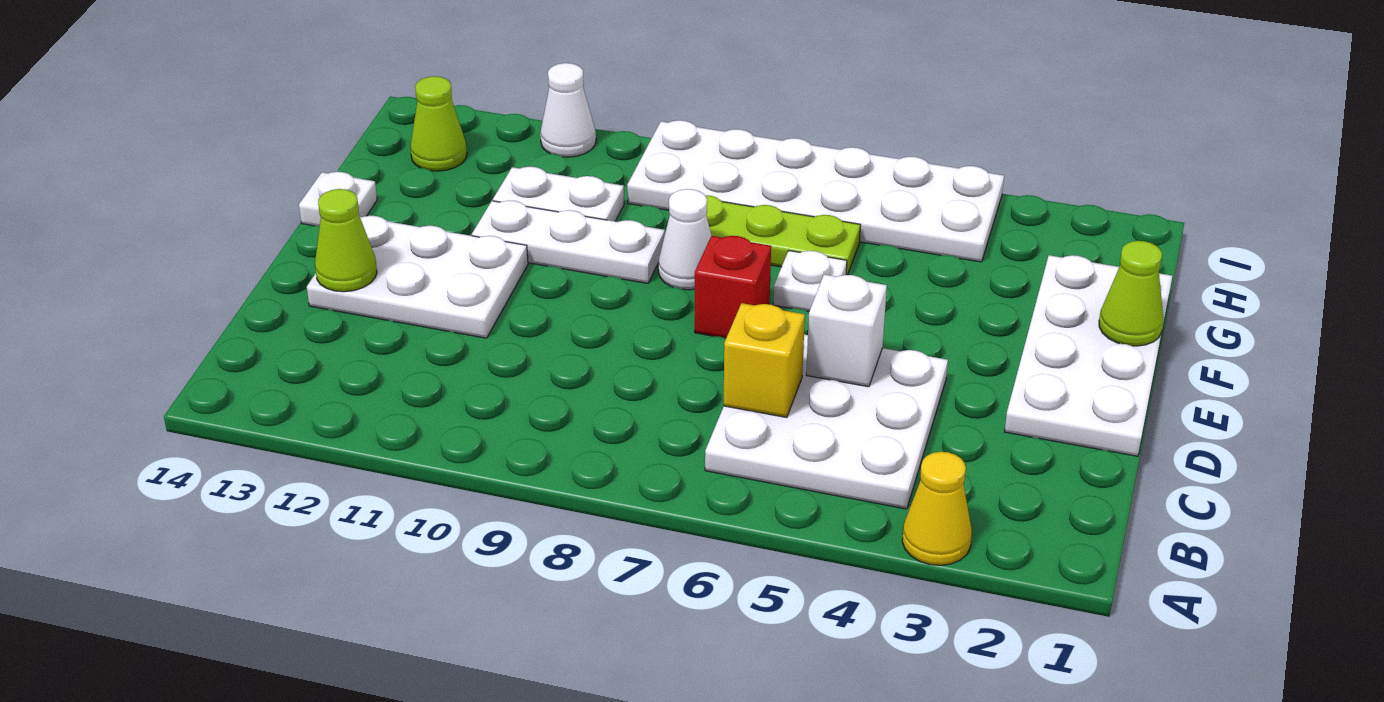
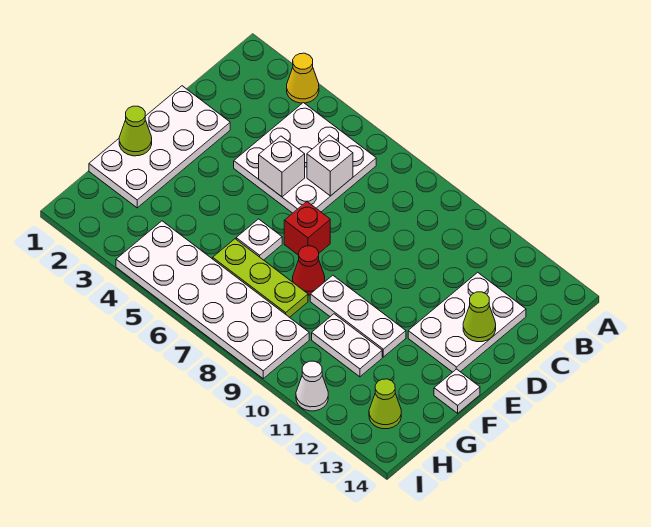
yellow brick C6 level 2 -> white brick C6 level 2
white plate D11:E13 level 1 -> white plate C12:E13 level 1
white cone F8 level 1 -> red cone F8 level 1

